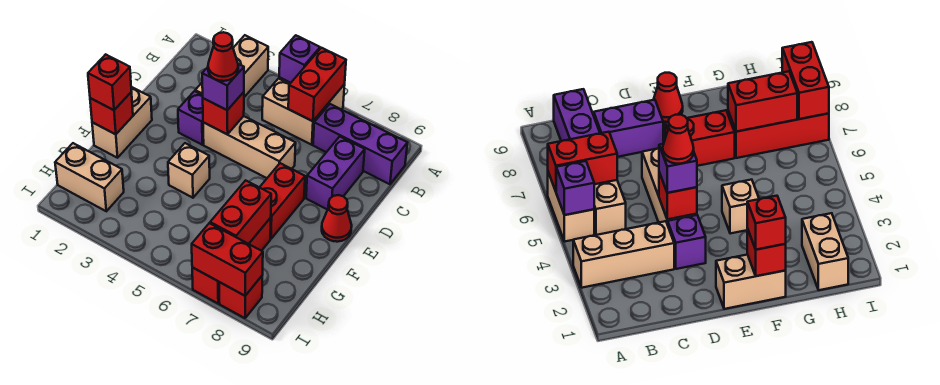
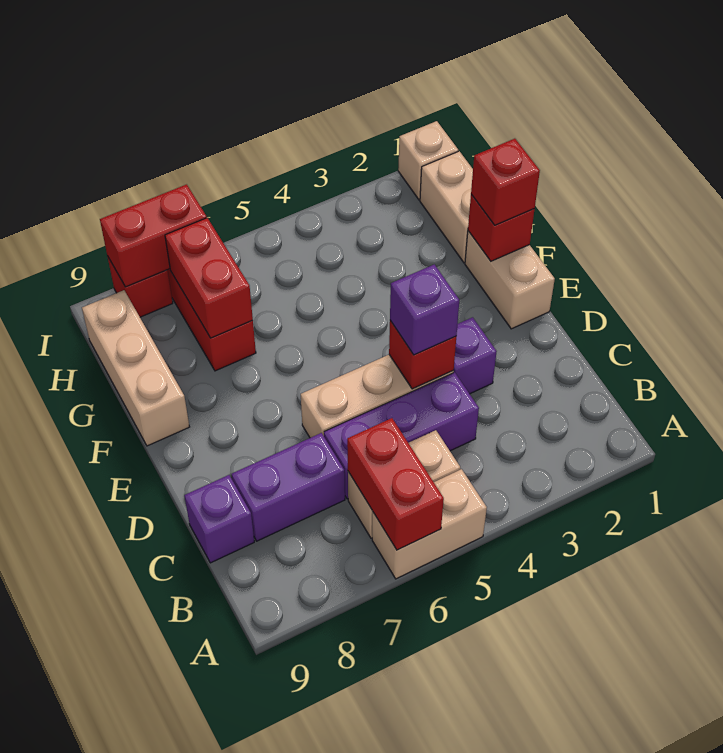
tan brick A3:C3 level 1 -> tan brick F9:H9 level 1
purple brick A5 level 2 -> purple brick C9 level 1
purple brick B7:B9 level 1 -> purple brick C4:C6 level 1
purple brick C8:D8 level 1 -> purple brick C7:C8 level 1
red cone D4 level 4 -> none
red brick E7:F7 level 1 -> none
red cone E9 level 1 -> none
tan brick F4 level 1 -> tan brick I1 level 1
tan brick H1:H2 level 1 -> tan brick G1:H1 level 1

